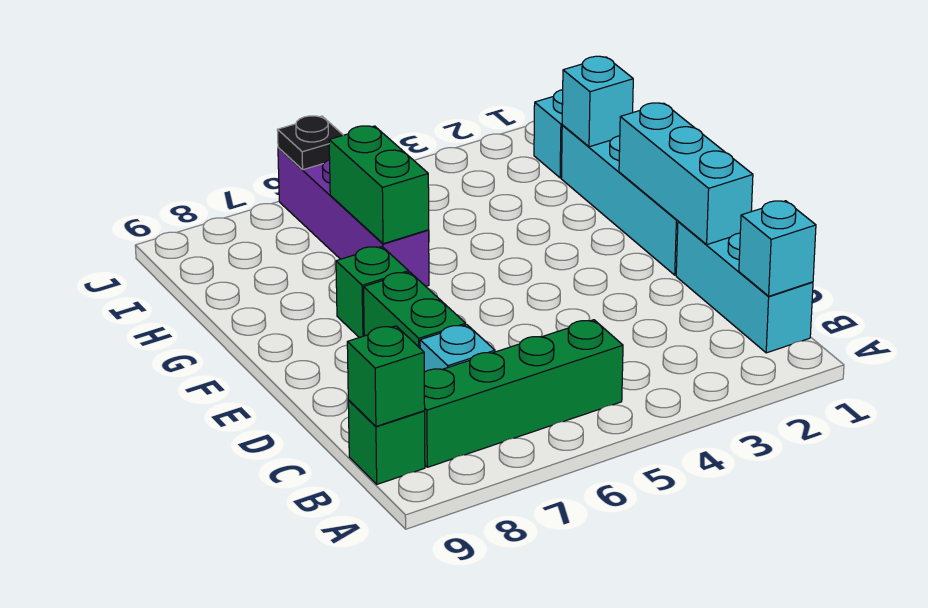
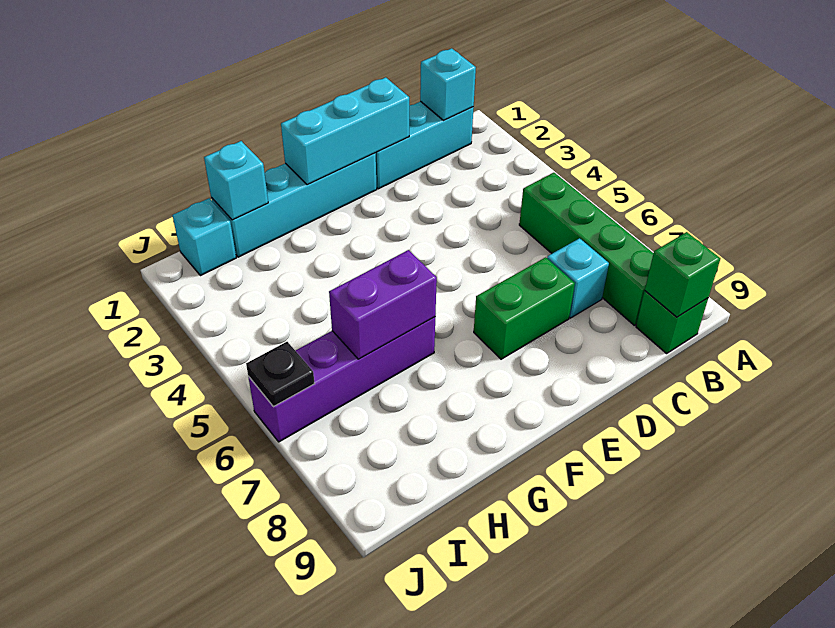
green brick F7 level 1 -> none
green brick G6:H6 level 2 -> purple brick G6:H6 level 2

